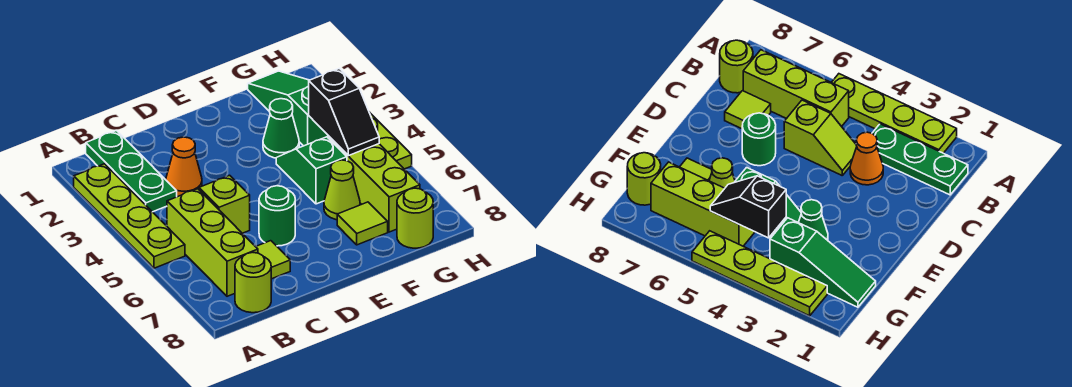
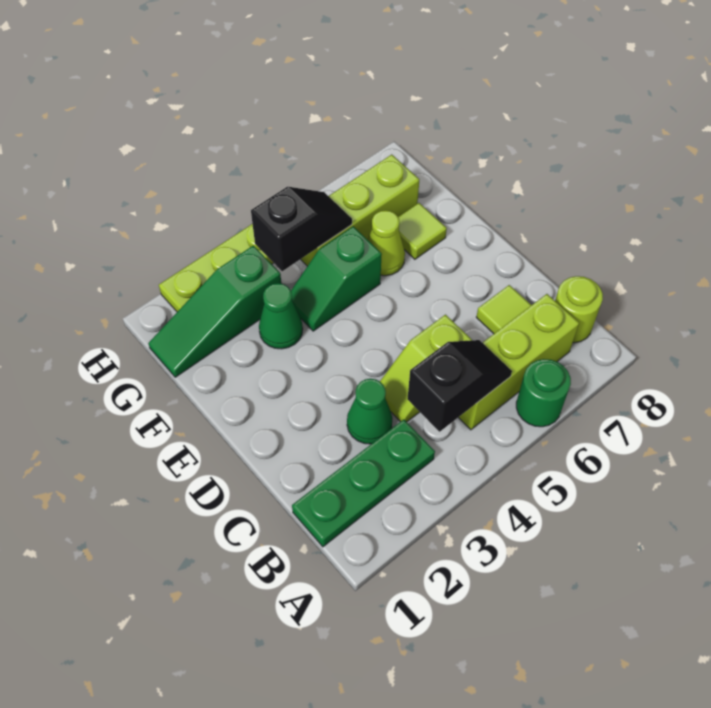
lime plate A2:A5 level 1 -> none
none -> black slope B4:B5 level 2 top 4
orange cone C3 level 1 -> green cone C3 level 1
green round brick D6 level 1 -> green round brick A6 level 1
lime round brick G8 level 1 -> none

